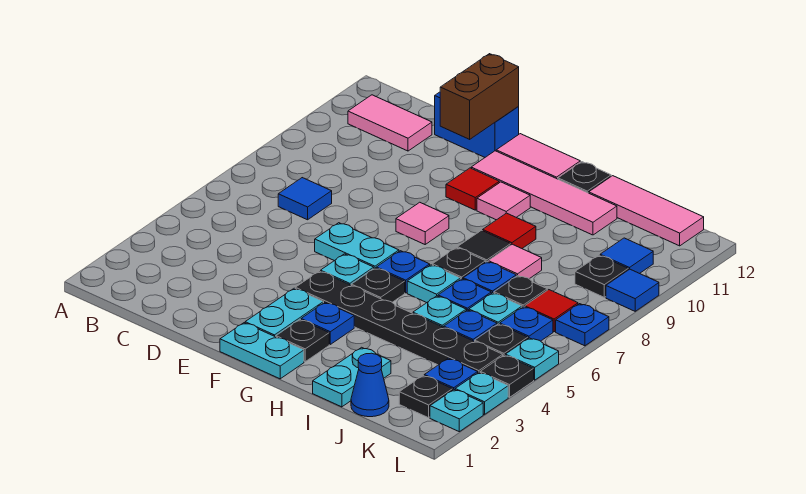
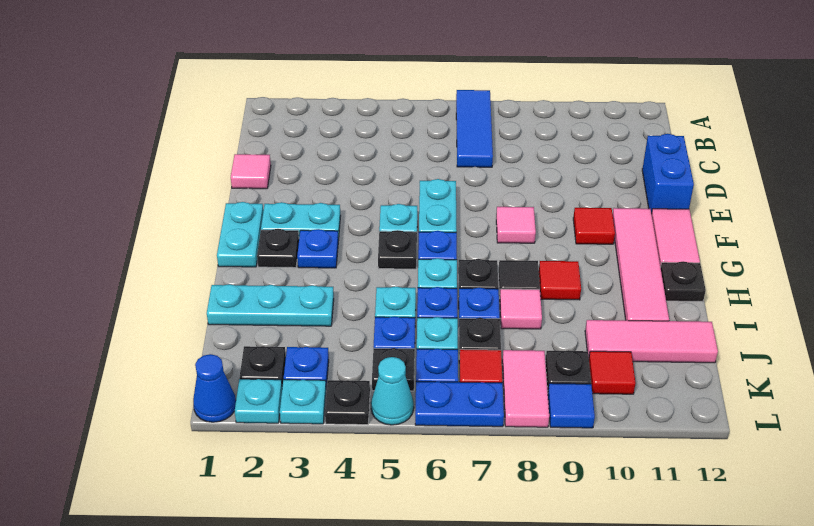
pink tile B11:C11 level 1 -> pink tile K8:L8 level 1
blue tile C7 level 1 -> blue tile A7:C7 level 1
brown brick E11:E12 level 2 -> none
black plate F4:K4 level 1 -> none
pink tile G10 level 1 -> pink tile D1 level 1
cyan plate I1:I2 level 1 -> cyan plate I1:I3 level 1
pink tile I12:K12 level 1 -> pink tile J10:J12 level 1
blue cone J1 level 1 -> blue cone L1 level 1
blue tile K10 level 1 -> red tile K10 level 1
cyan plate L5 level 1 -> cyan cone L5 level 1
blue plate L7 level 1 -> blue plate L6:L7 level 1

